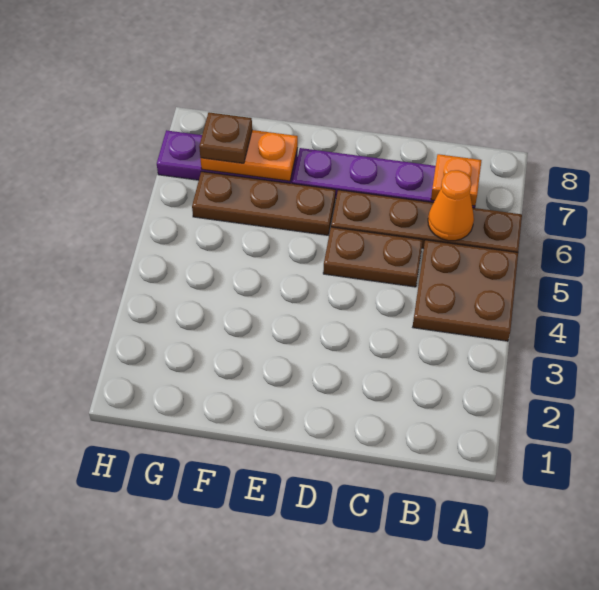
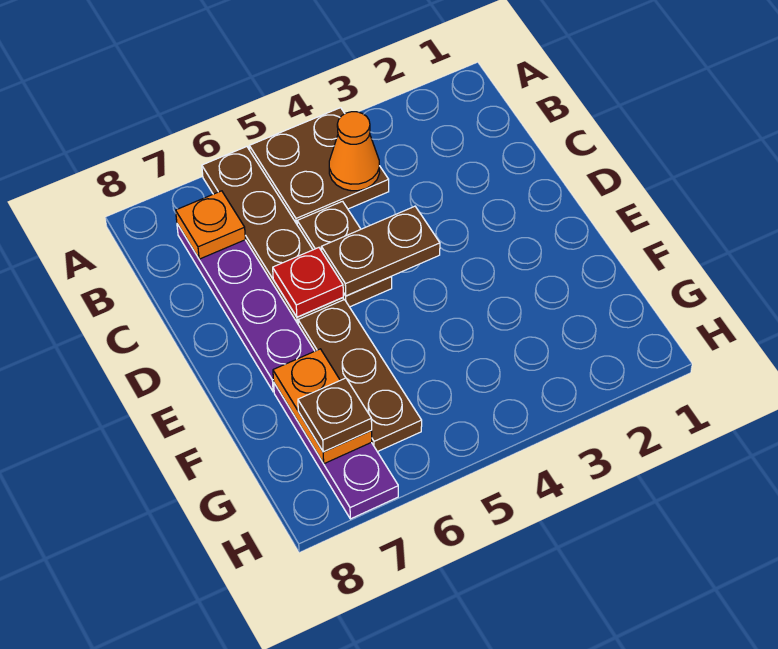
orange cone B6 level 2 -> orange cone B4 level 2
none -> brown plate D4:D5 level 2
none -> red plate D6 level 2

